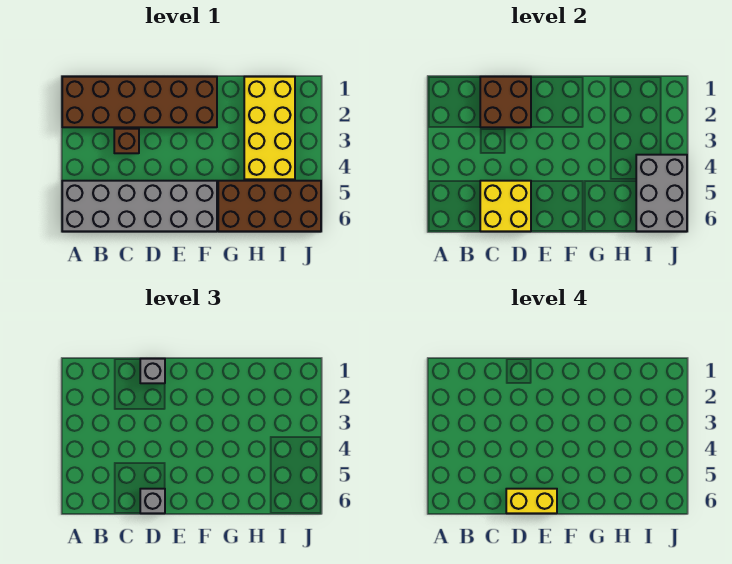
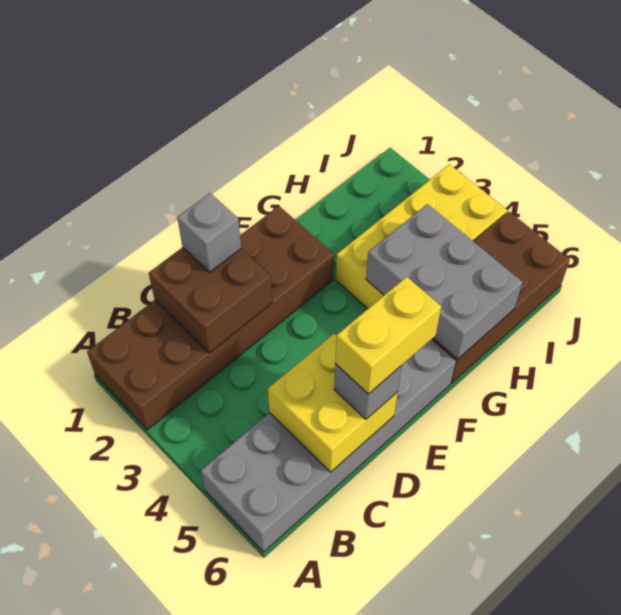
brown brick C3 level 1 -> none
yellow brick H1:I4 level 1 -> yellow brick G3:J4 level 1
grey brick I4:J6 level 2 -> grey brick G4:H6 level 2

